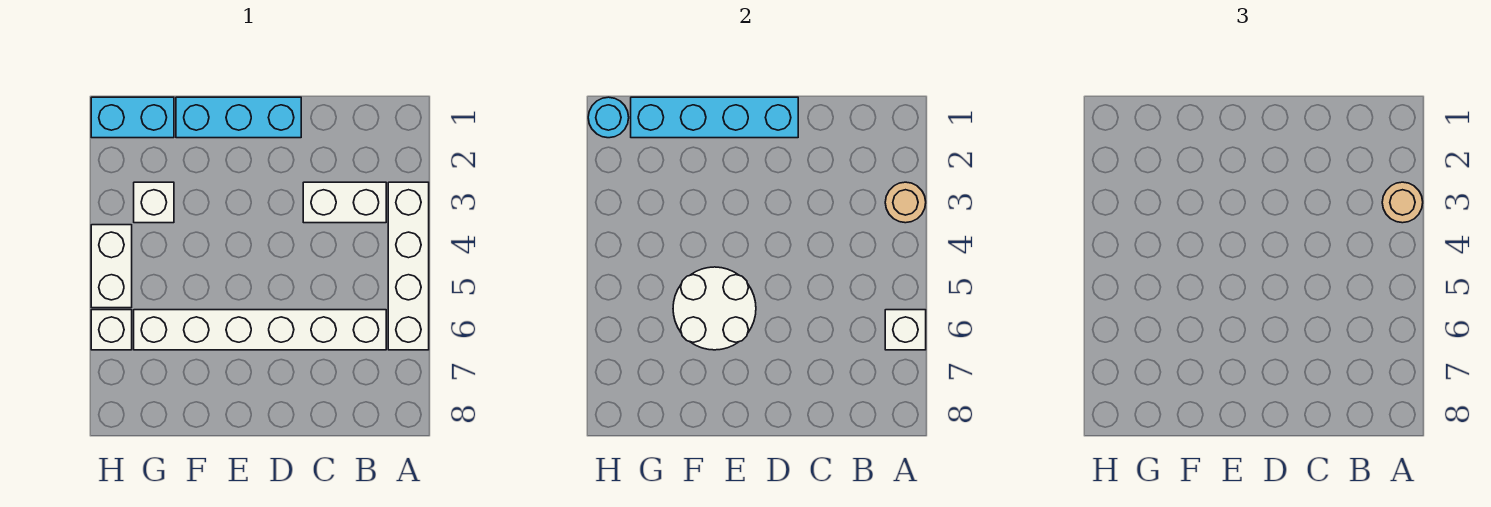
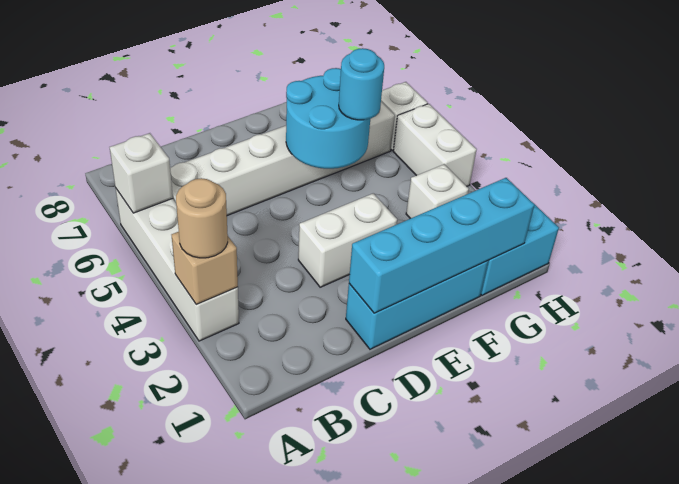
tan round brick A3 level 2 -> tan brick A3 level 2
white brick B3:C3 level 1 -> white brick D3:E3 level 1
white round brick E5:F6 level 2 -> cyan round brick E5:F6 level 2
cyan round brick H1 level 2 -> cyan round brick F5 level 3

